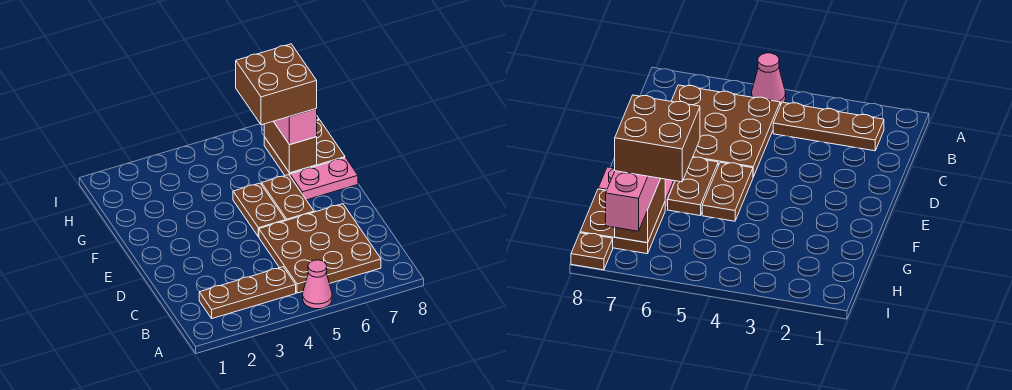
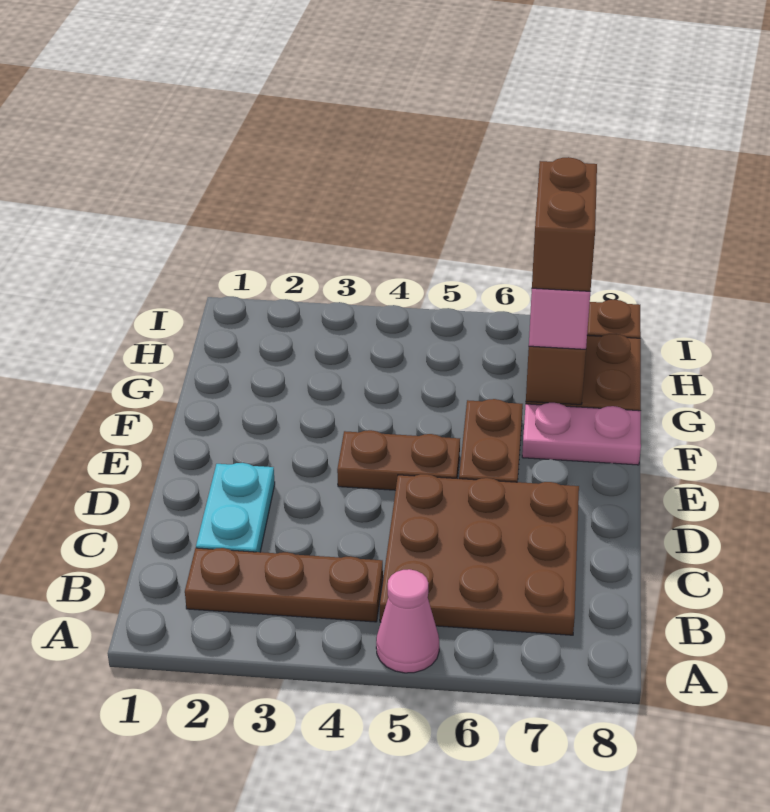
none -> cyan plate C2:D2 level 1
brown plate E5:F5 level 1 -> brown plate E4:E5 level 1
brown brick G6:H7 level 4 -> brown brick G7:H7 level 4

